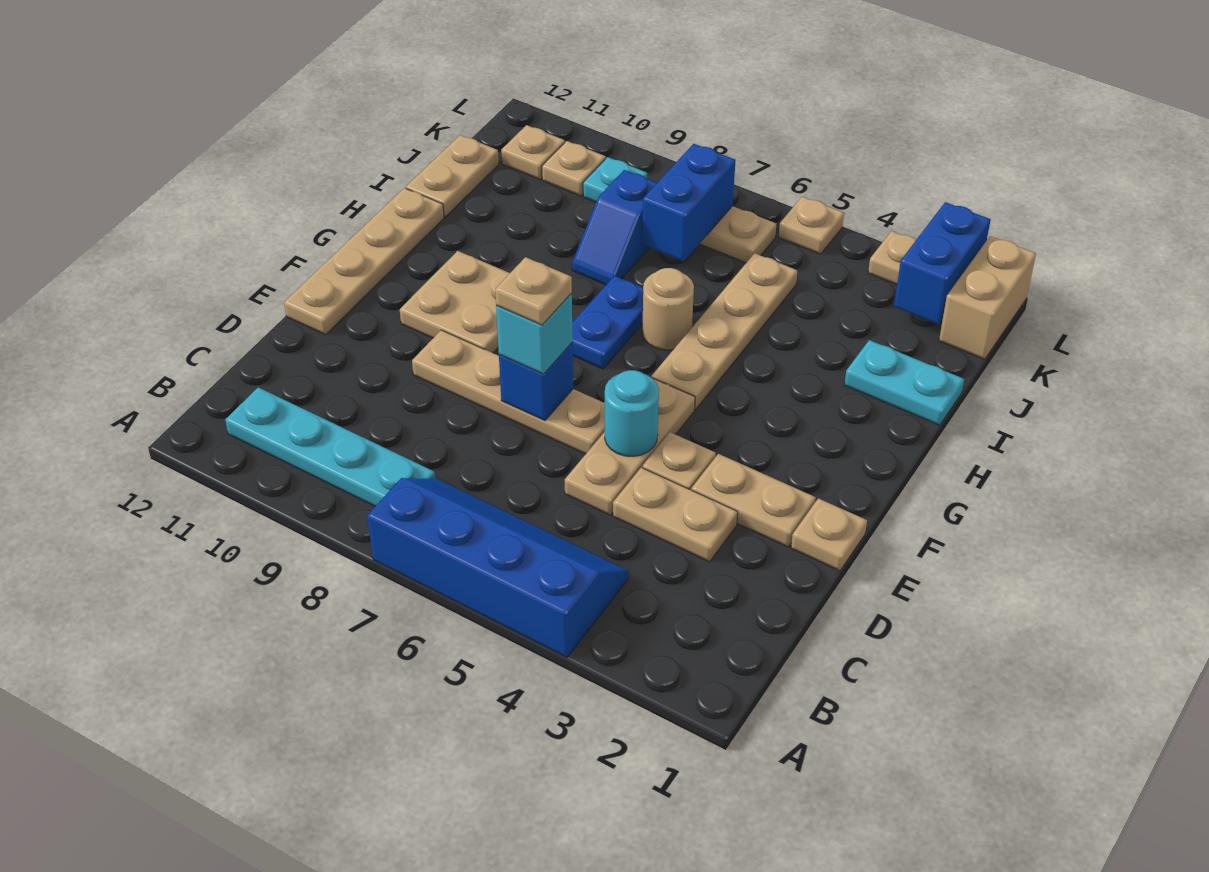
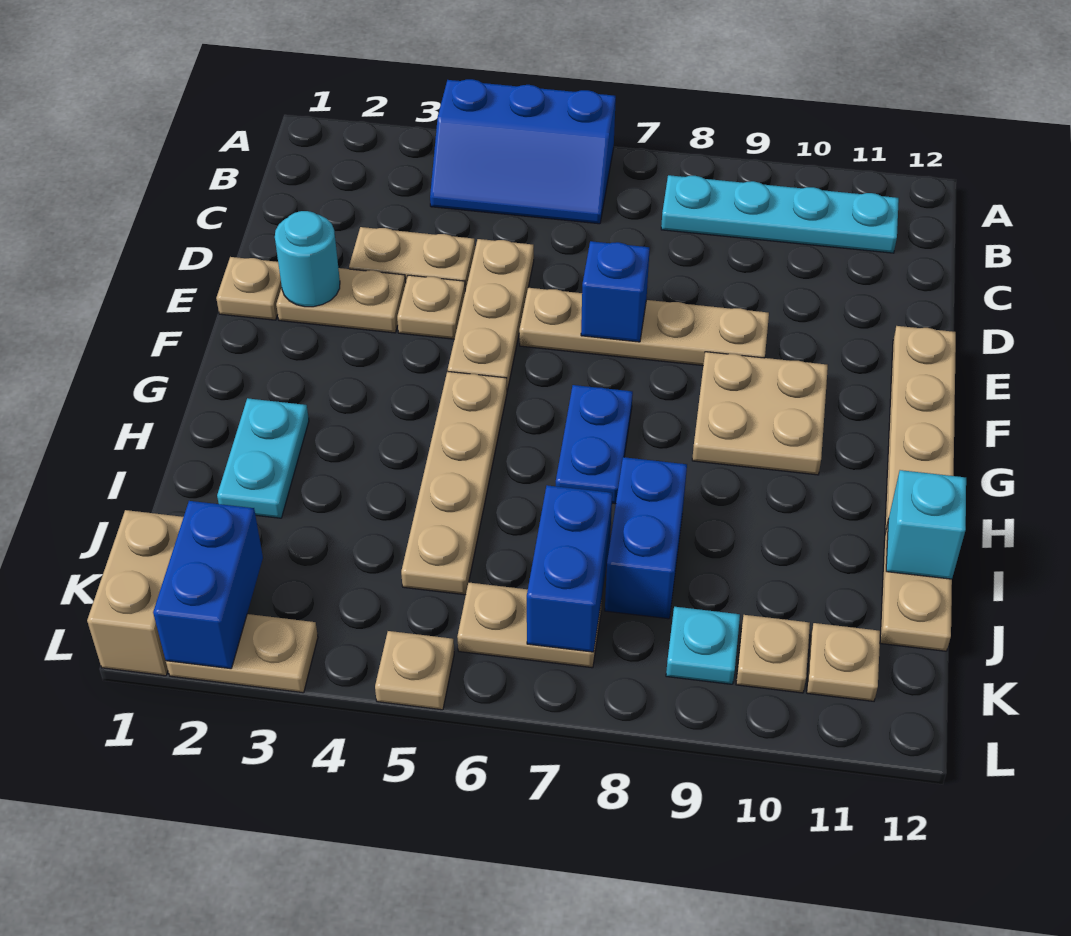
blue slope A4:B7 level 1 top A -> blue slope A4:B6 level 1 top A
cyan round brick E5 level 2 -> cyan round brick E2 level 2
cyan brick E7 level 3 -> cyan brick I12 level 2
tan plate E7 level 4 -> none
tan round brick H6 level 1 -> none
cyan plate I1:I2 level 1 -> cyan plate H2:I2 level 1
blue slope I8:J8 level 1 top J -> blue brick I8:J8 level 1

